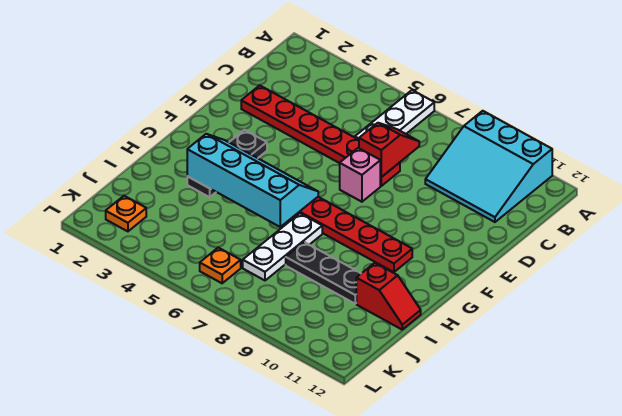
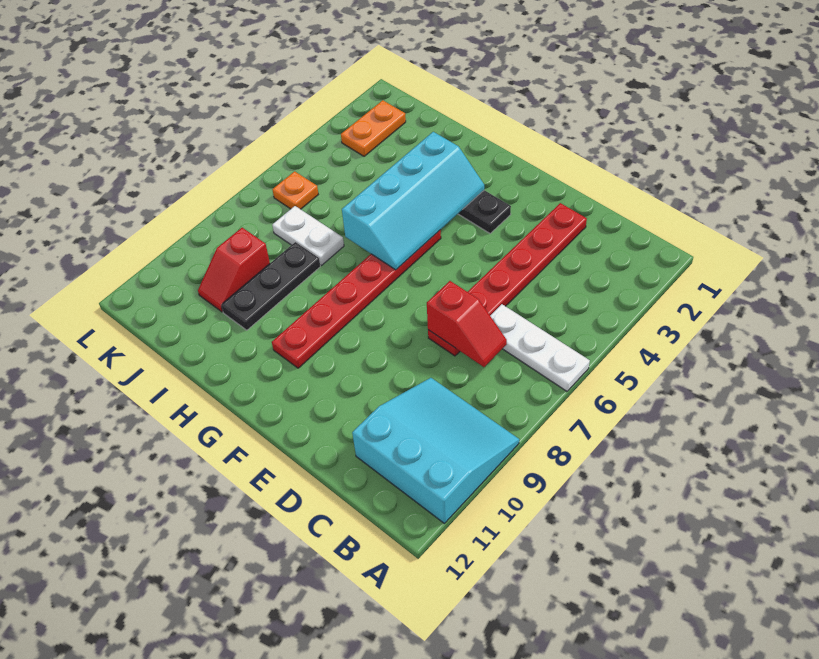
cyan slope A9:C11 level 1 top A -> cyan slope A9:C11 level 1 top 11
pink brick E7 level 1 -> none
white plate H7:J7 level 1 -> white plate I7:J7 level 1
red slope I11:I12 level 1 top 11 -> red slope J9:J10 level 1 top 9
orange plate K2 level 1 -> orange plate K2:K3 level 1

